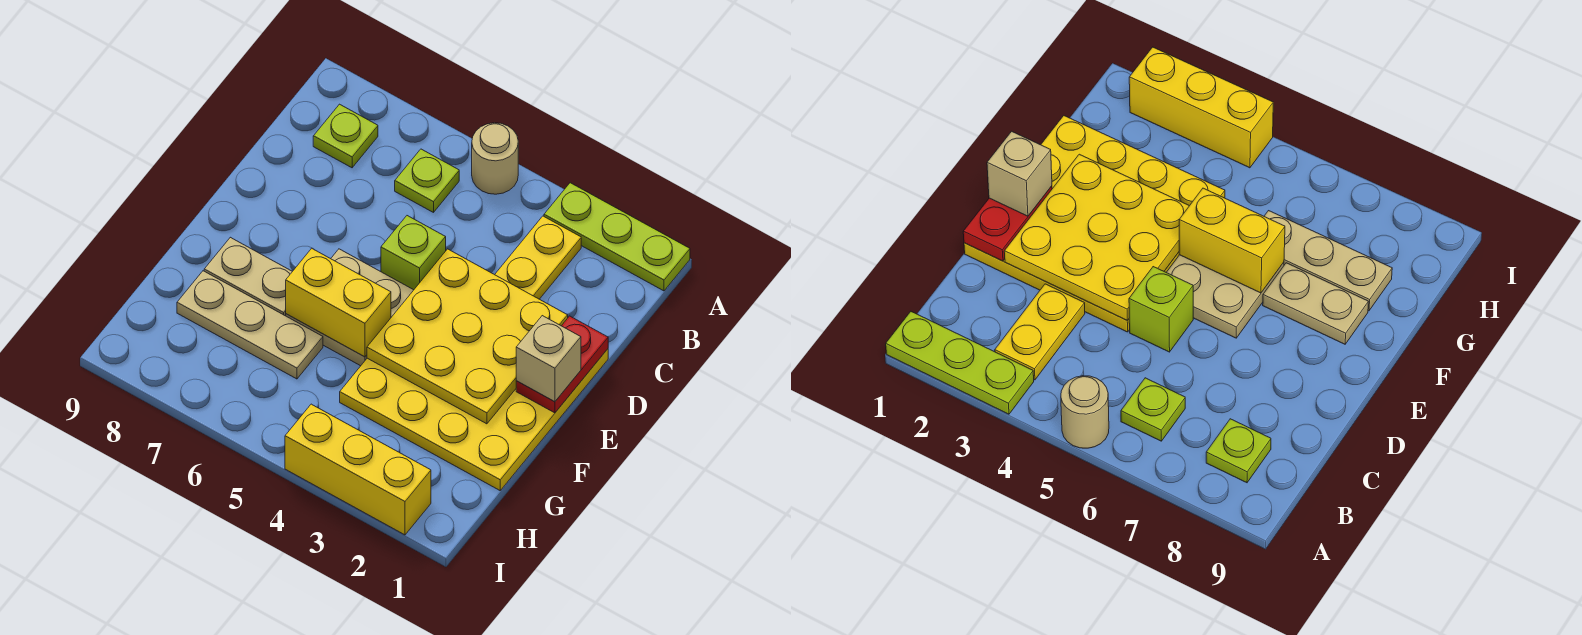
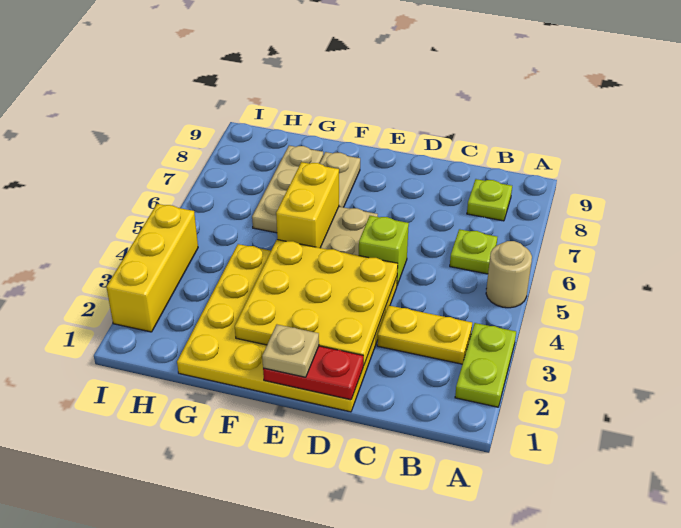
lime plate A1:A3 level 1 -> lime plate A2:A3 level 1
tan brick E1 level 3 -> tan plate E1 level 3

